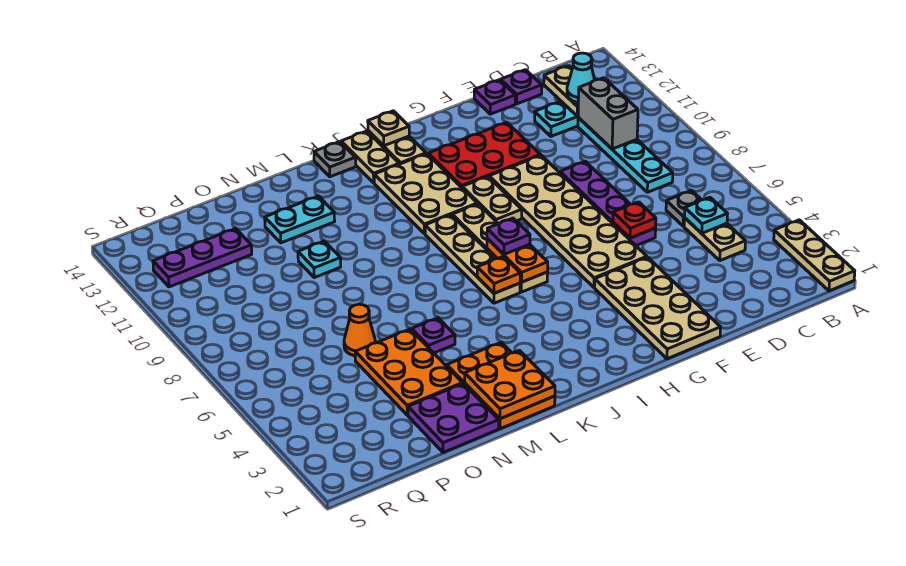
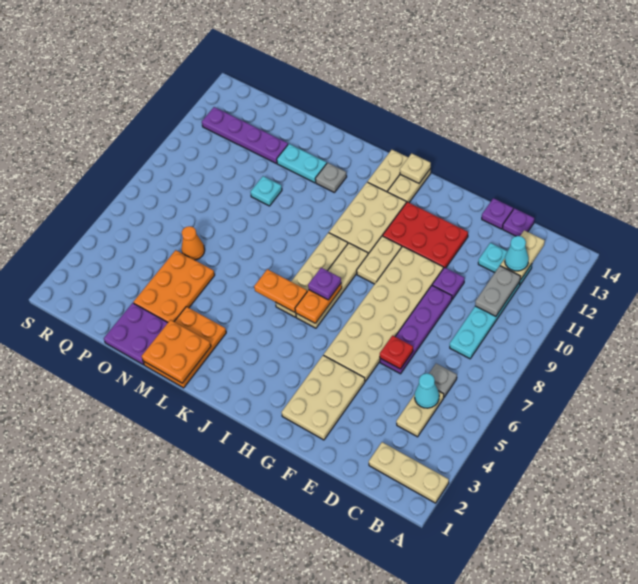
tan plate A1:A3 level 1 -> tan plate A2:C2 level 1
cyan plate C5 level 2 -> cyan cone C5 level 2
grey brick C10:C11 level 2 -> grey plate C10:C11 level 2
tan plate F1:G4 level 1 -> tan plate F2:G4 level 1
orange plate J6 level 2 -> orange plate J6:K6 level 2
grey plate K14 level 1 -> grey plate L12 level 1
purple plate M5 level 1 -> purple plate E10 level 1
purple plate P12:R12 level 1 -> purple plate O12:R12 level 1

